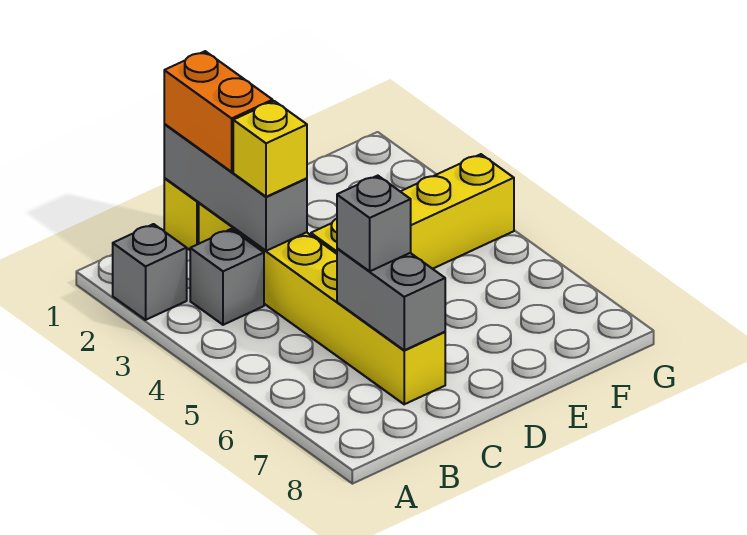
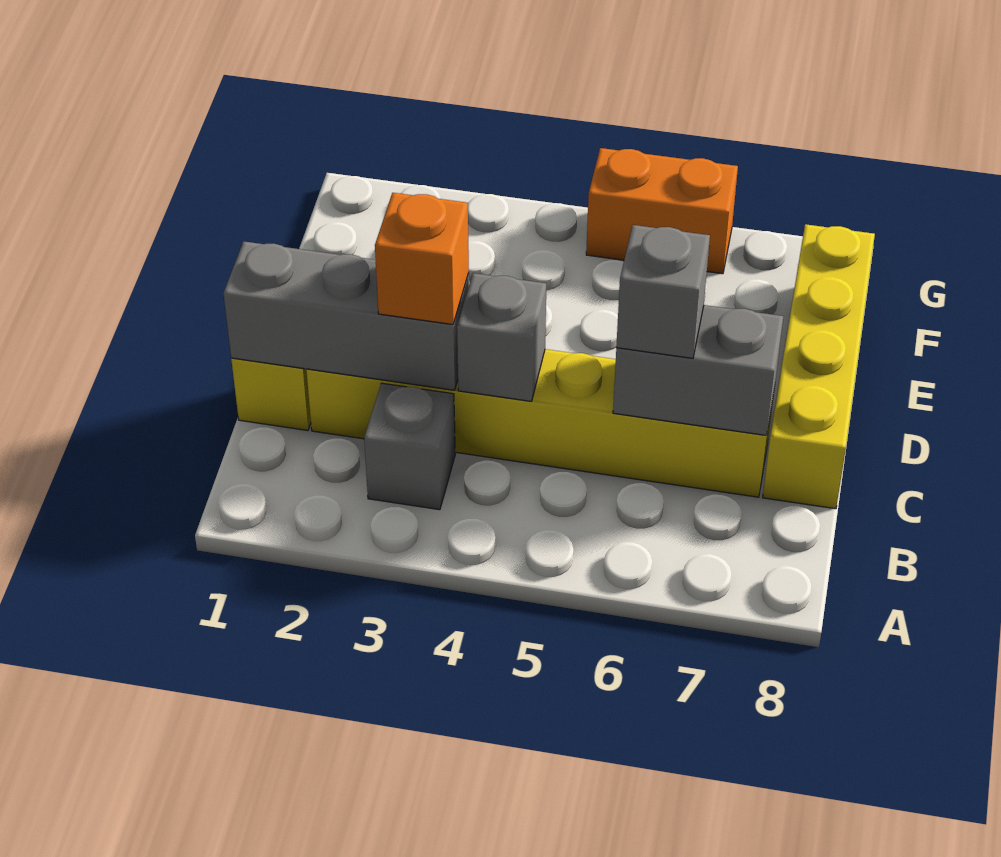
grey brick A2 level 1 -> grey brick C4 level 2
orange brick C1:C2 level 3 -> orange brick G5:G6 level 1
yellow brick C3 level 3 -> orange brick C3 level 3
yellow brick D4:G4 level 1 -> yellow brick C8:F8 level 1

